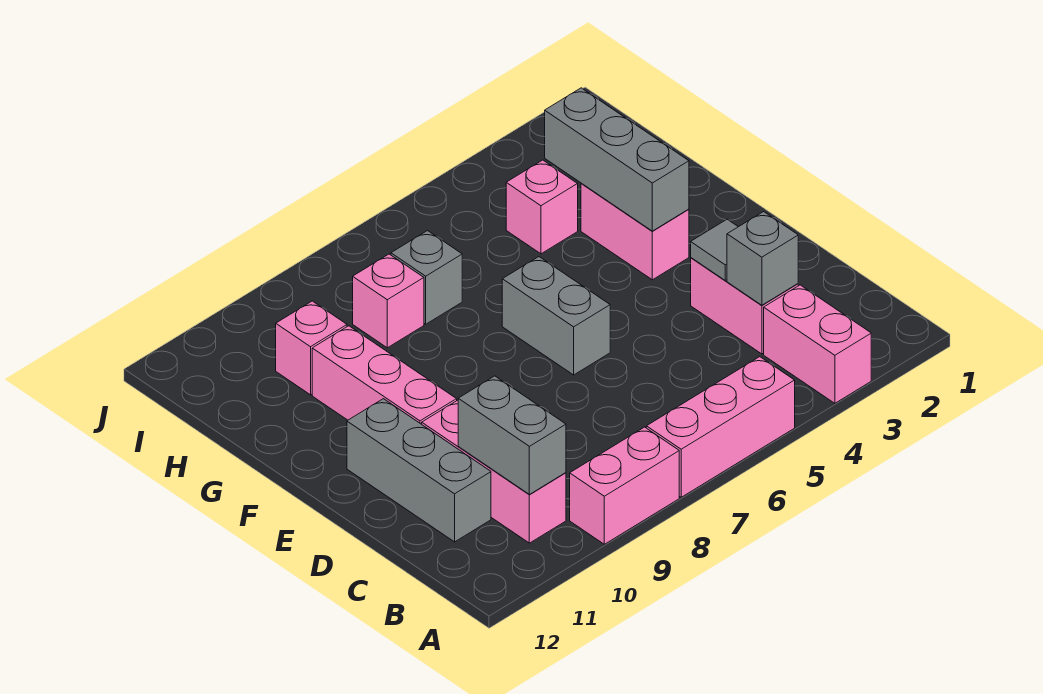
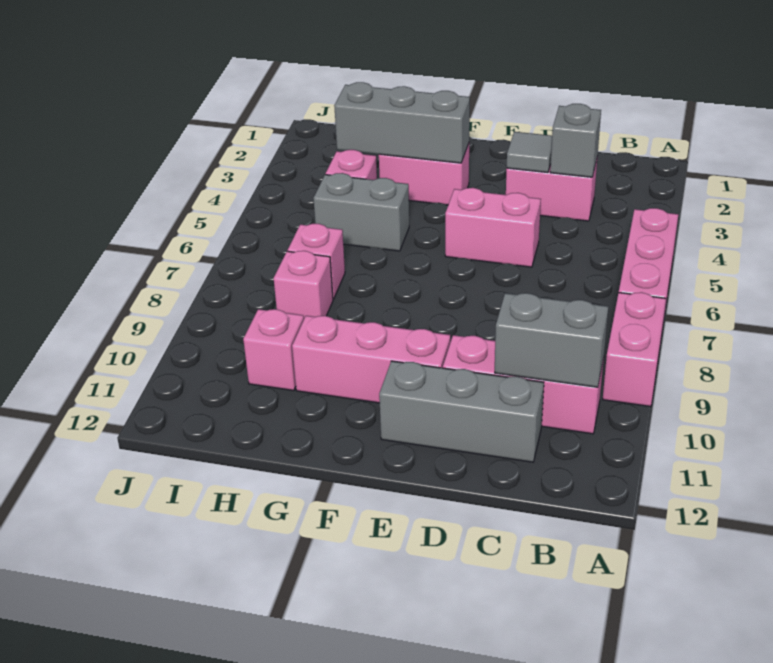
pink brick A3:B3 level 1 -> pink brick D5:E5 level 1
grey brick E6:F6 level 1 -> grey brick G5:H5 level 1
grey brick H7 level 1 -> pink brick H7 level 1

